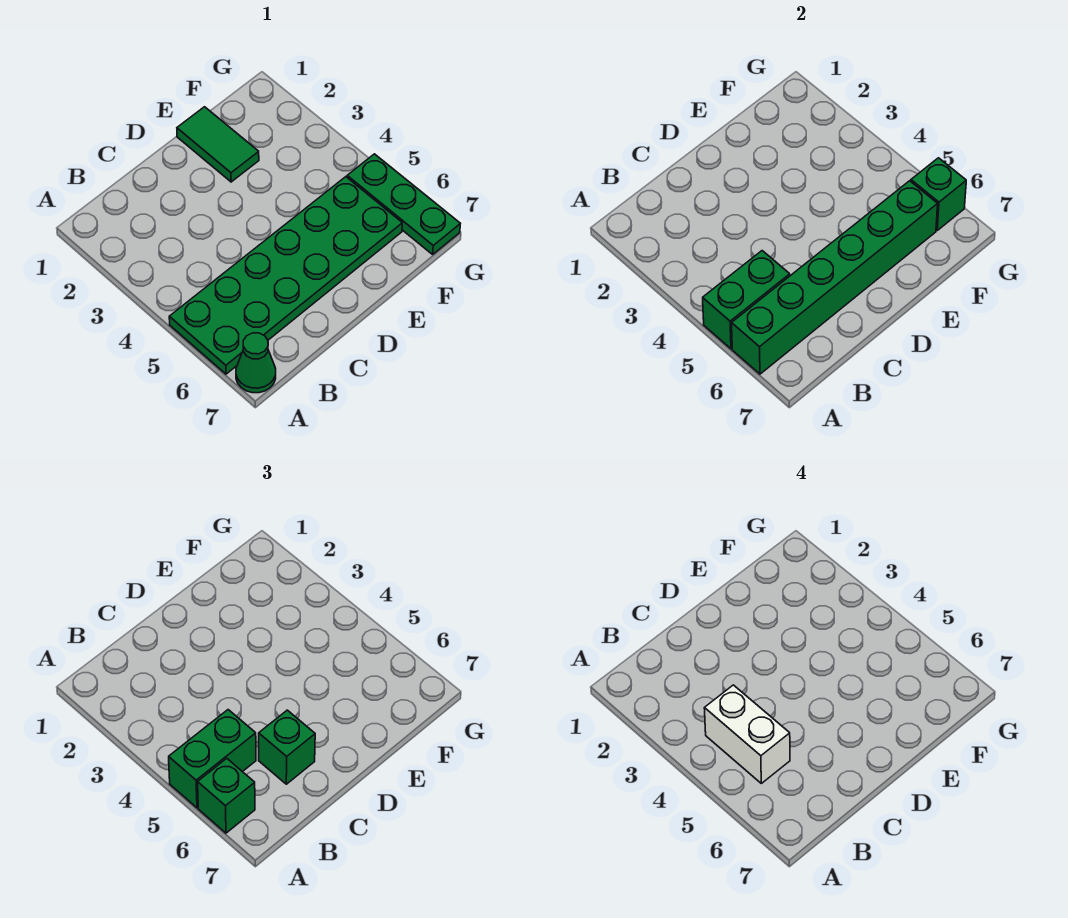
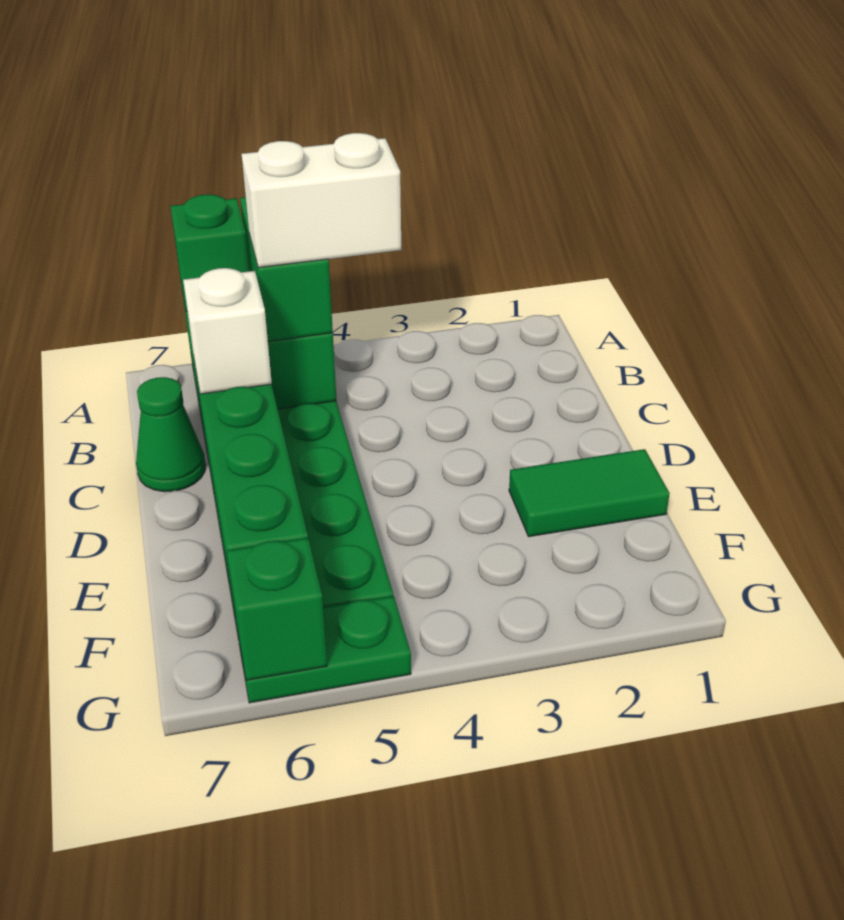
green cone A7 level 1 -> green cone C7 level 1
green brick C6 level 3 -> white brick C6 level 3
green plate G5:G7 level 1 -> green plate G5:G6 level 1

